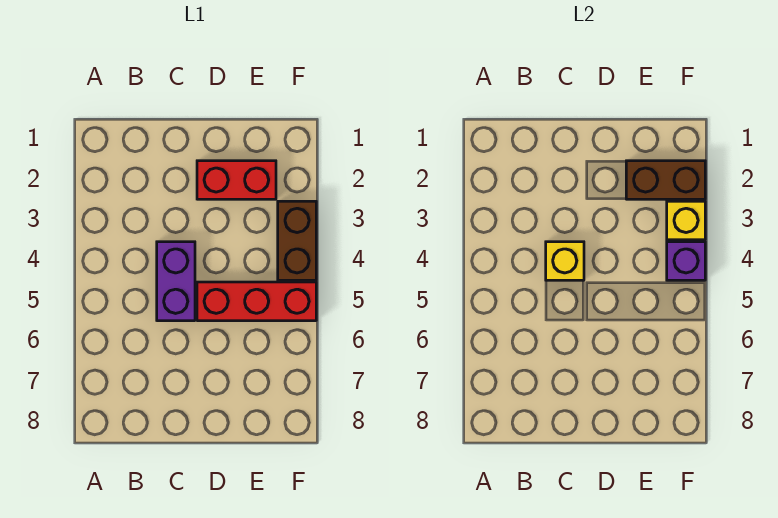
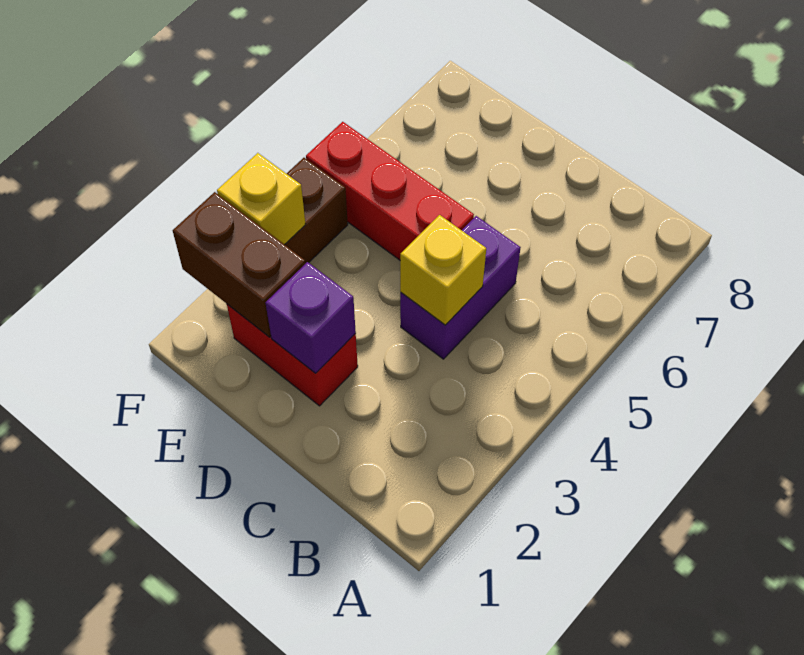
purple brick F4 level 2 -> purple brick D2 level 2

